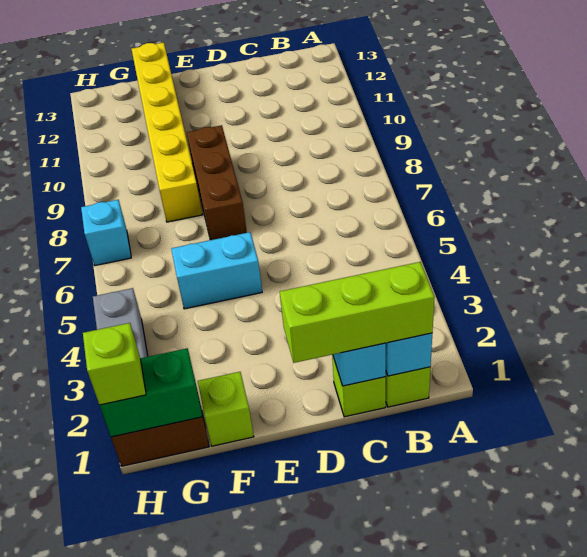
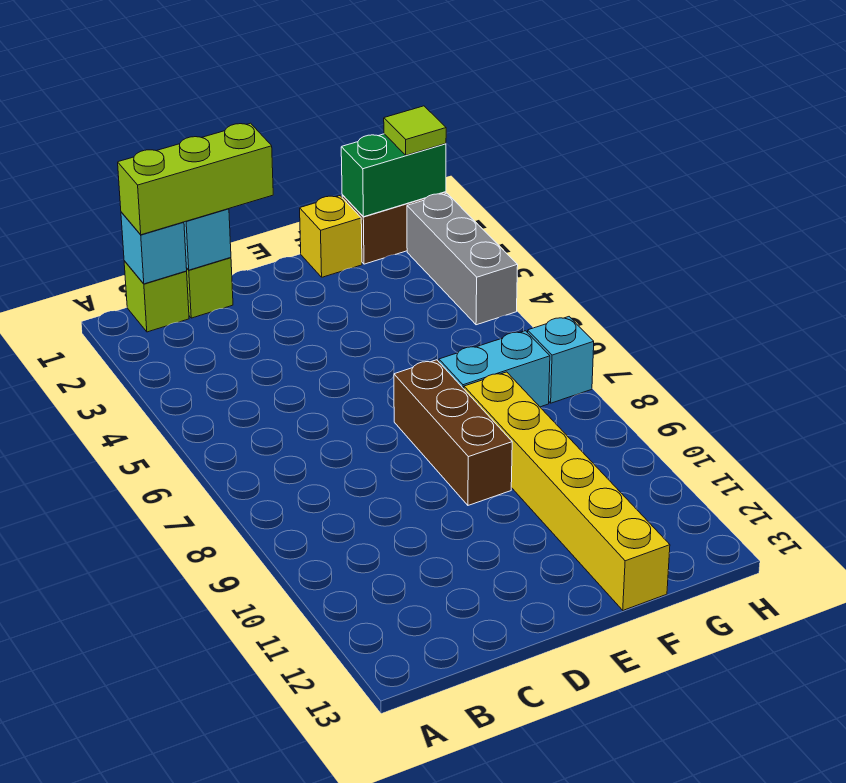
cyan brick E5:F5 level 1 -> cyan brick F7:G7 level 1
lime brick F1 level 1 -> yellow brick F1 level 1
lime brick H1 level 3 -> lime tile H1 level 3

